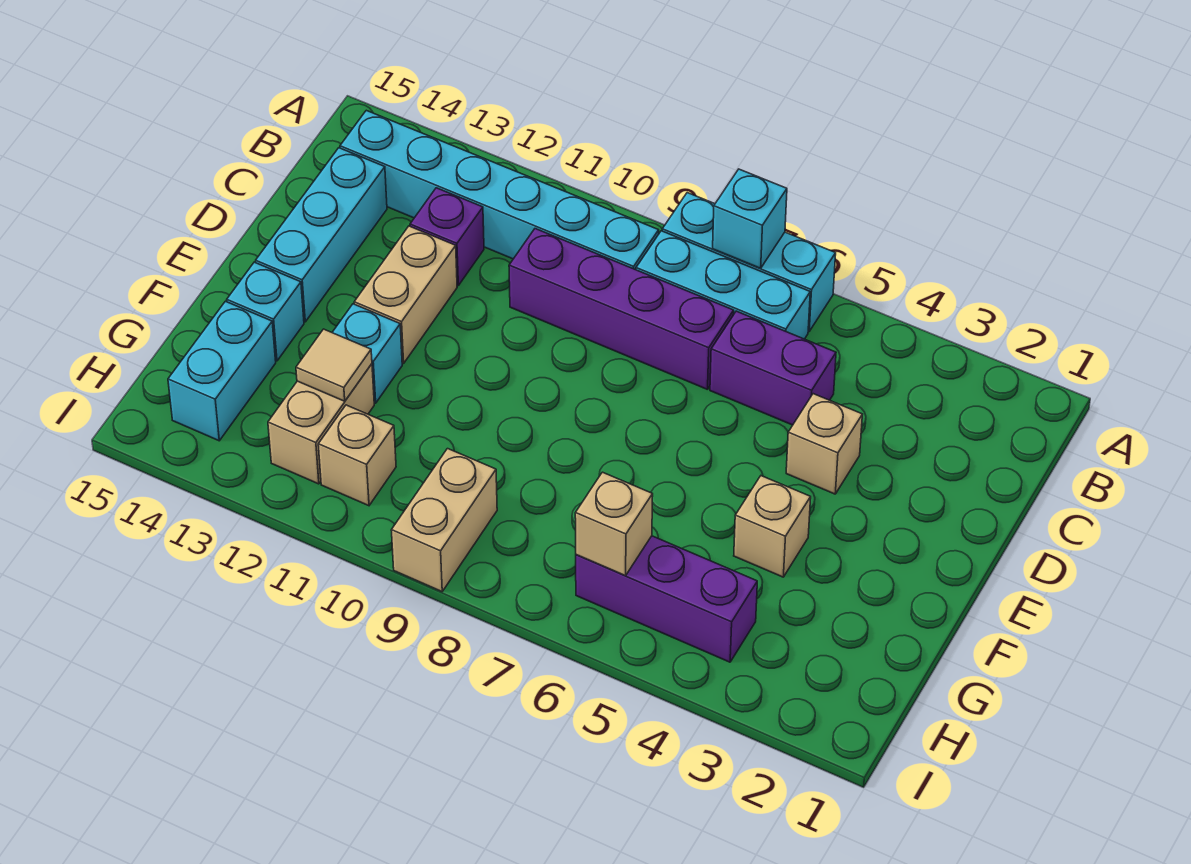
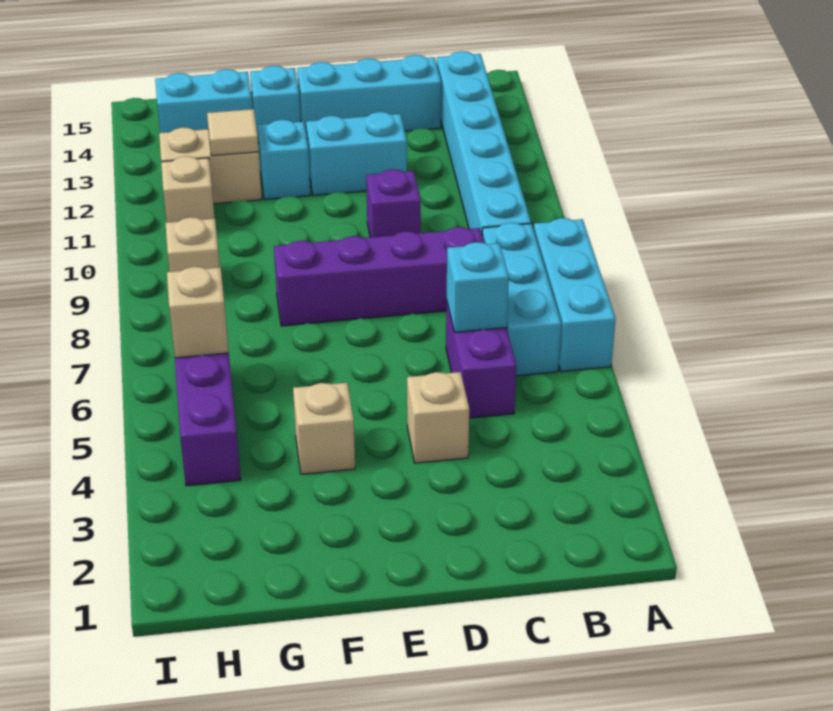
cyan brick A7 level 2 -> cyan brick C6 level 2
purple brick C7:C10 level 1 -> purple brick C8:F8 level 1
purple brick C12 level 1 -> purple brick D10 level 1
tan brick D12:E12 level 1 -> cyan brick D12:E12 level 1
tan brick H9:I9 level 1 -> tan brick H9 level 1

